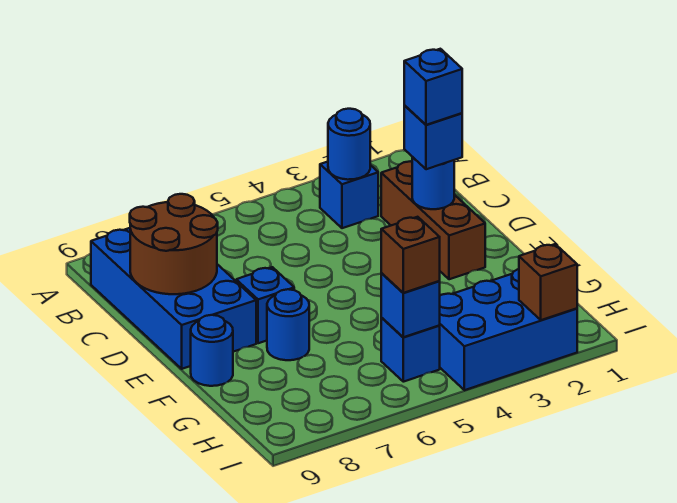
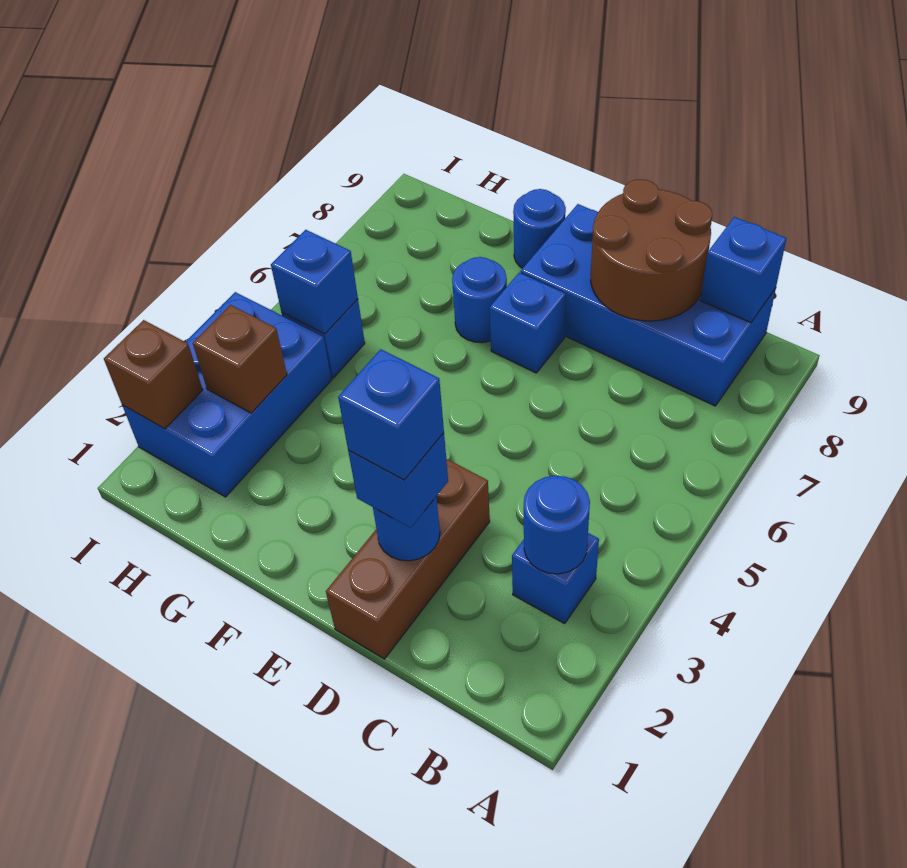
none -> blue brick B9 level 2
brown brick C2:E2 level 1 -> brown brick D1:D3 level 1
brown brick H5 level 3 -> brown brick H3 level 2

